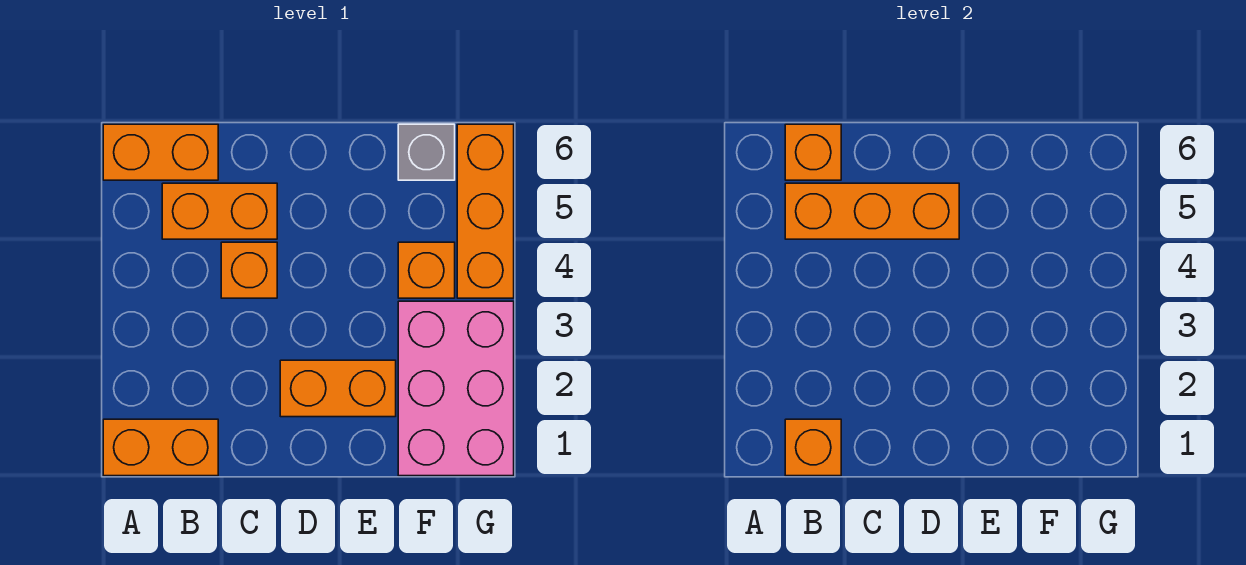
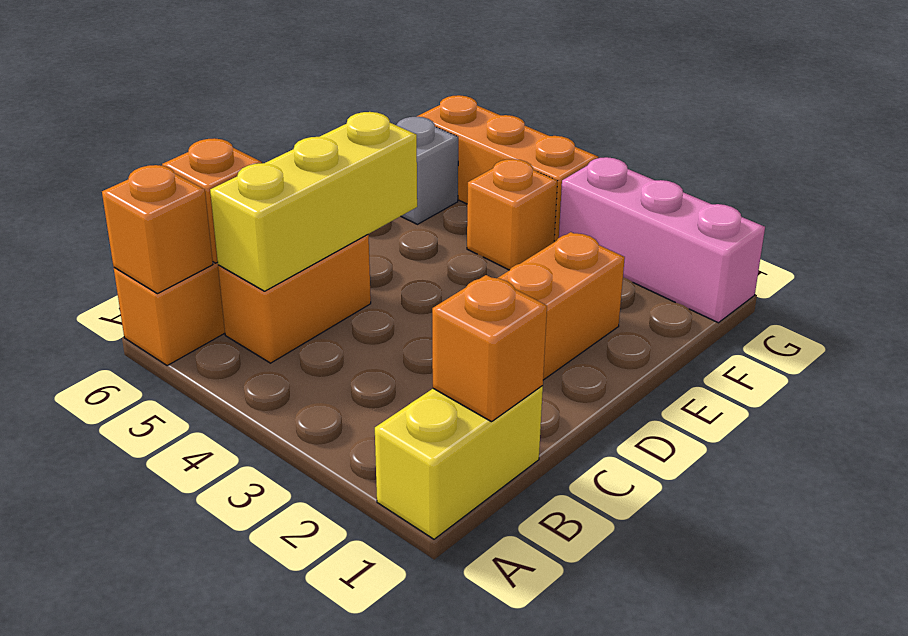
orange brick A1:B1 level 1 -> yellow brick A1:B1 level 1
orange brick B5:D5 level 2 -> yellow brick B5:D5 level 2
orange brick C4 level 1 -> orange brick A6 level 2
pink brick F1:G3 level 1 -> pink brick G1:G3 level 1

